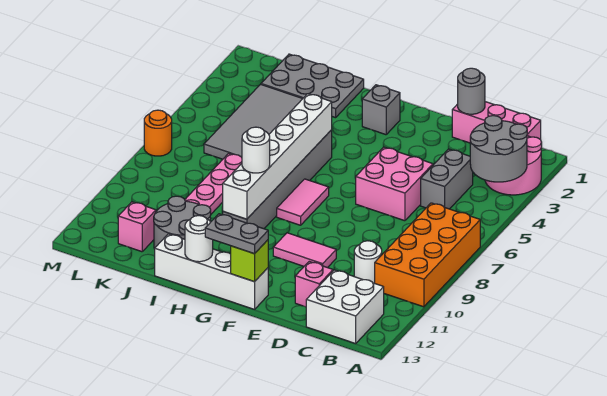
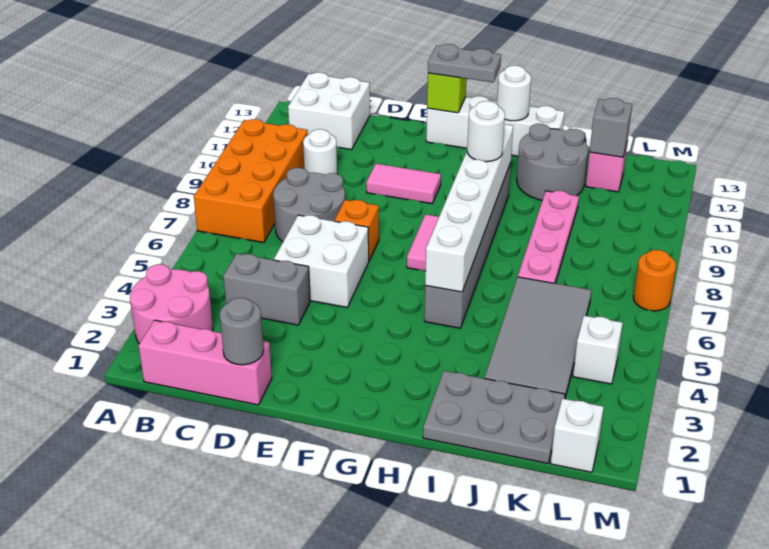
grey round brick A3:B4 level 2 -> grey round brick C7:D8 level 1
grey brick C4:C5 level 1 -> grey brick C4:D4 level 1
pink brick D5:E6 level 1 -> white brick D5:E6 level 1
pink brick D12 level 1 -> none
none -> orange brick E7 level 1
grey brick G2 level 1 -> grey brick K12 level 2
none -> white brick L1 level 1
none -> white brick L4 level 1

